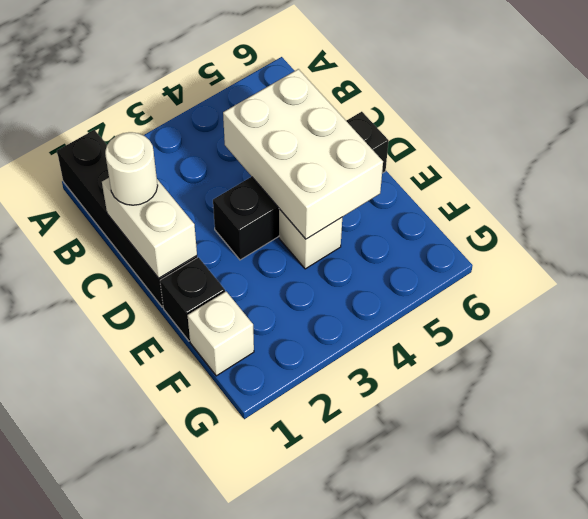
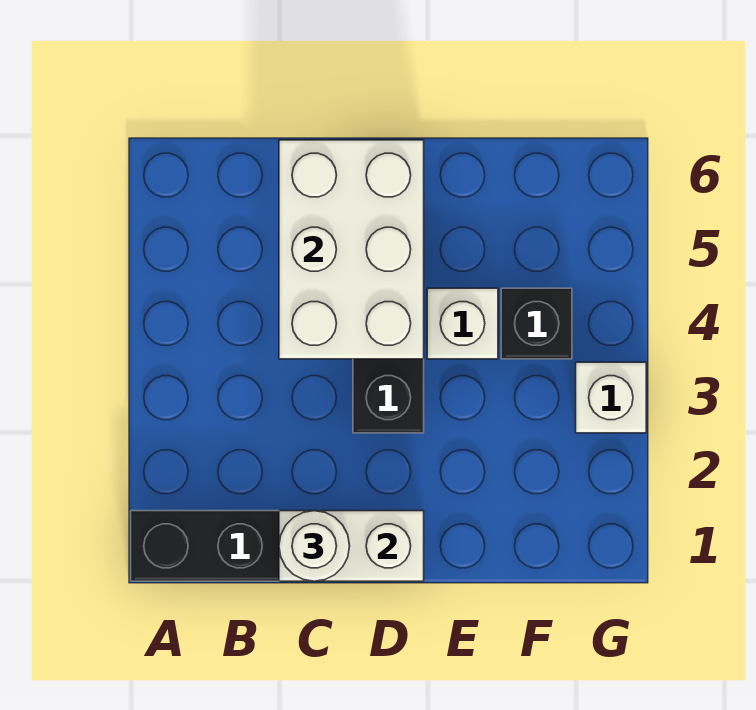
white brick C4:E5 level 2 -> white brick C4:D6 level 2
black brick E1 level 1 -> black brick F4 level 1
white brick F1 level 1 -> white brick G3 level 1

